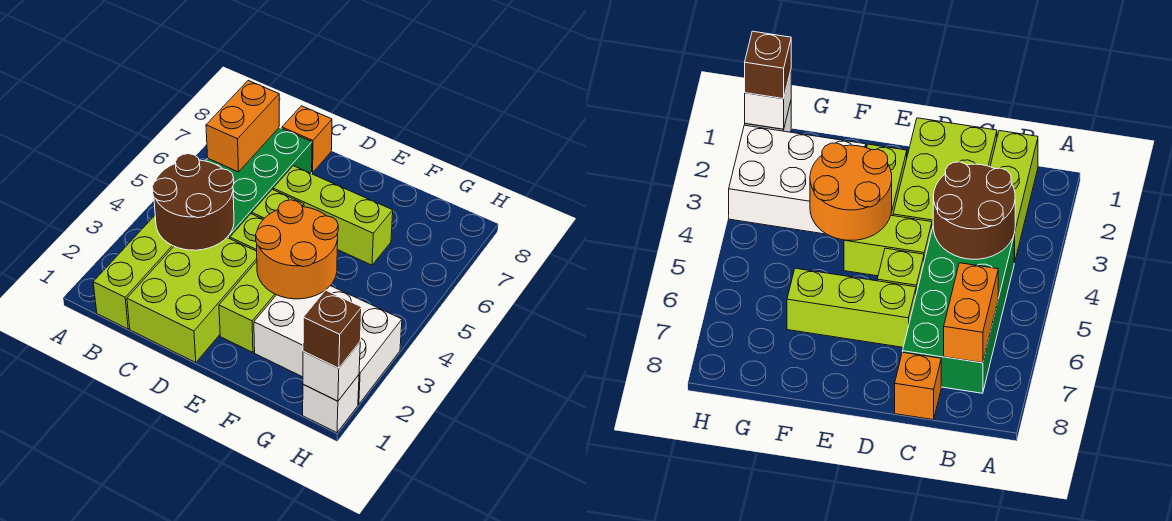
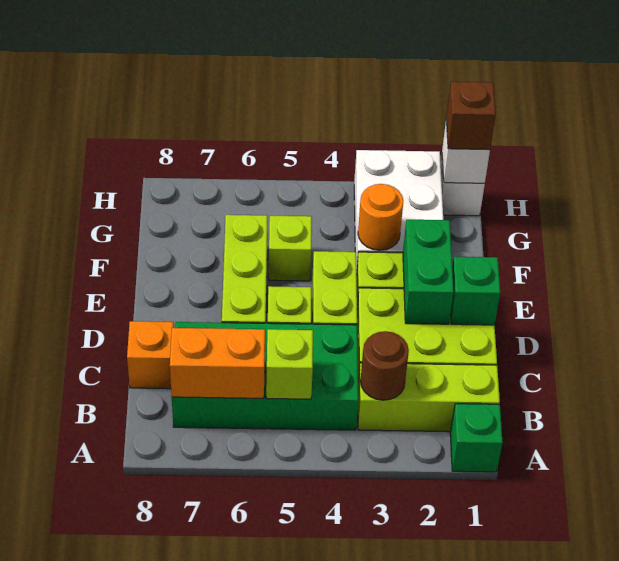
none -> green brick A1 level 1
brown round brick B3:C4 level 2 -> brown round brick B3 level 2
none -> lime brick B5 level 2
none -> green brick D1 level 2
none -> green brick D2:E2 level 2
orange round brick E3:F4 level 2 -> orange round brick F3 level 2
none -> lime brick F5 level 1

